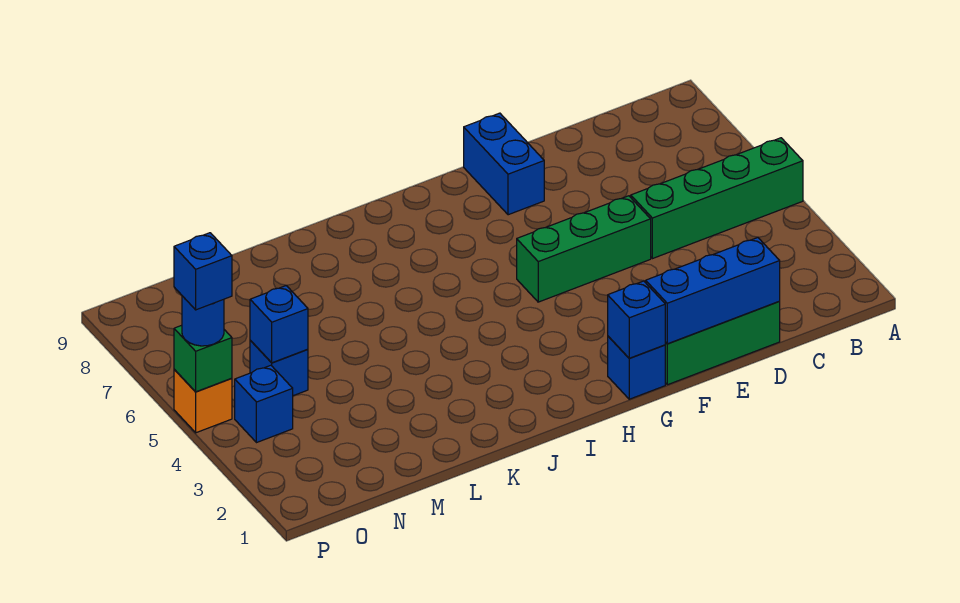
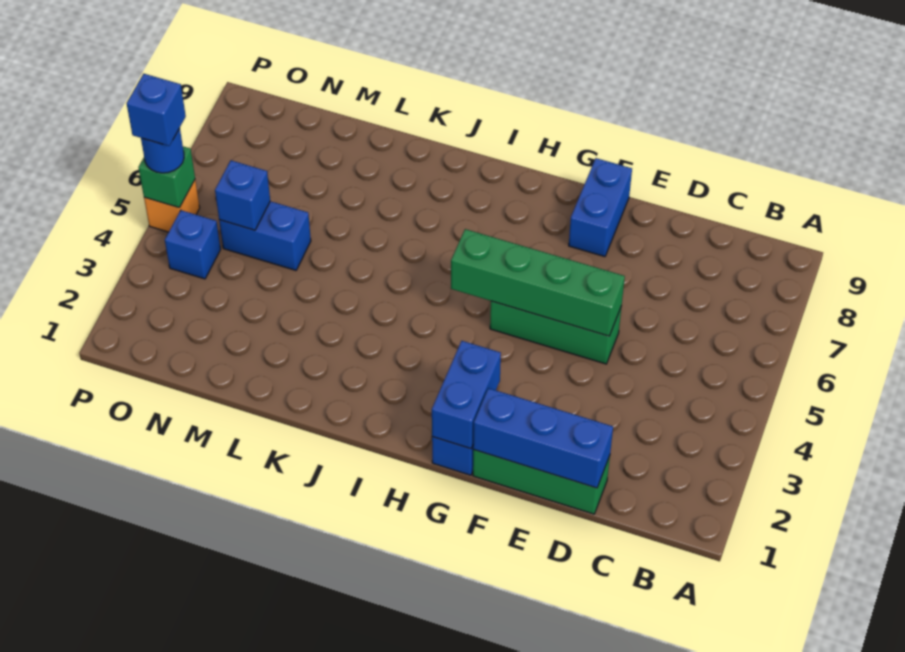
green brick A5:D5 level 1 -> green brick E5:H5 level 2
blue brick G1 level 2 -> blue brick G1:G2 level 2
blue brick N5 level 1 -> blue brick M5:N5 level 1

